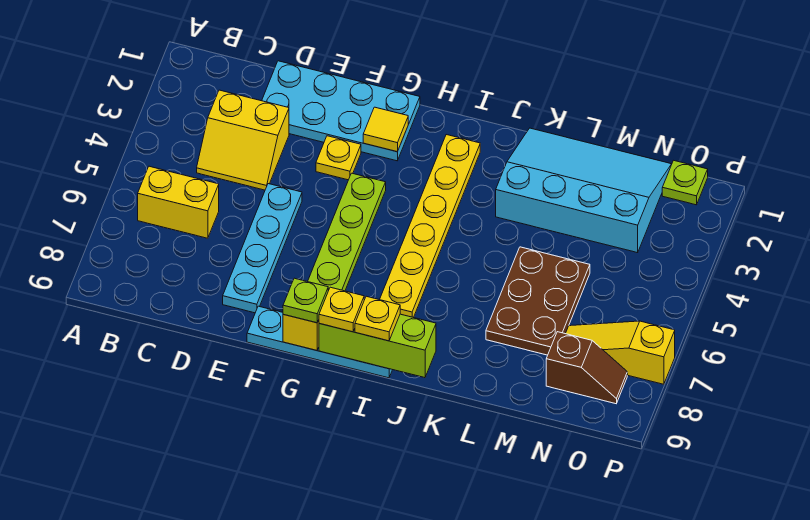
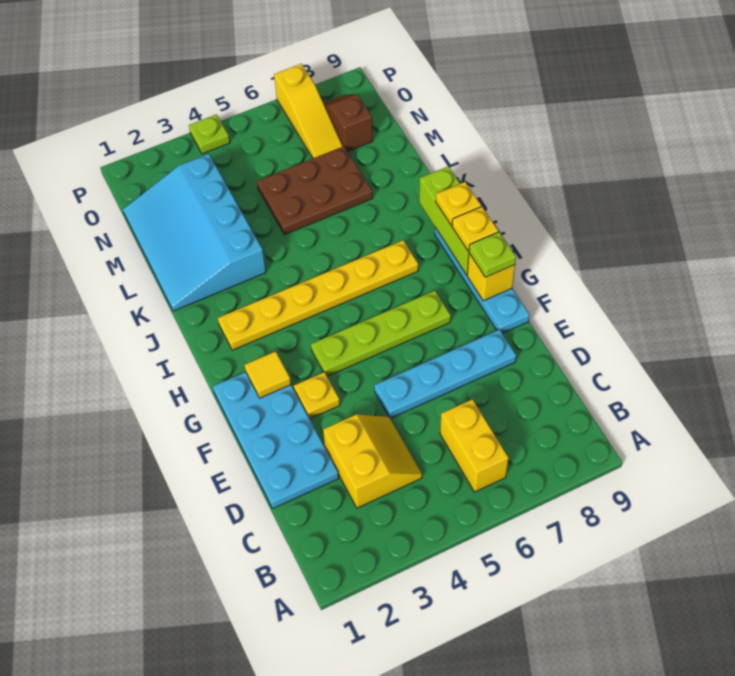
lime plate O1 level 1 -> lime plate P4 level 1

